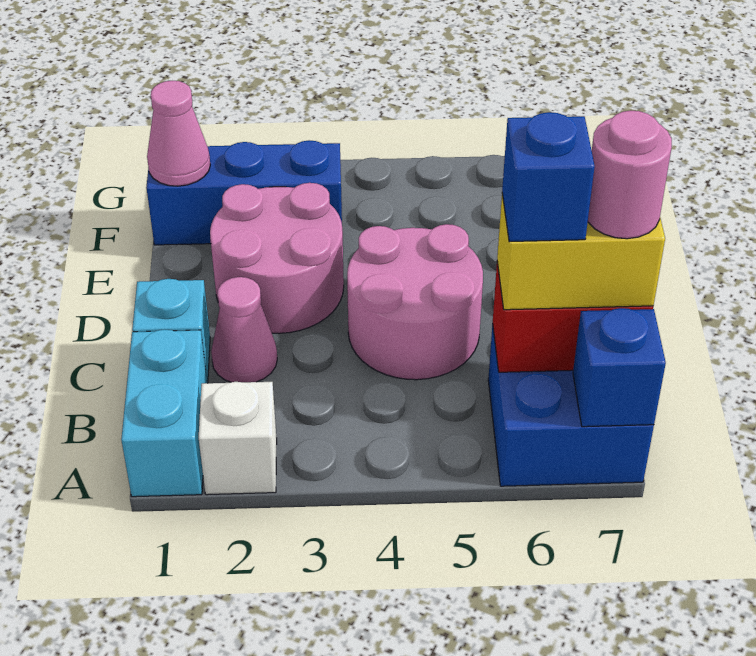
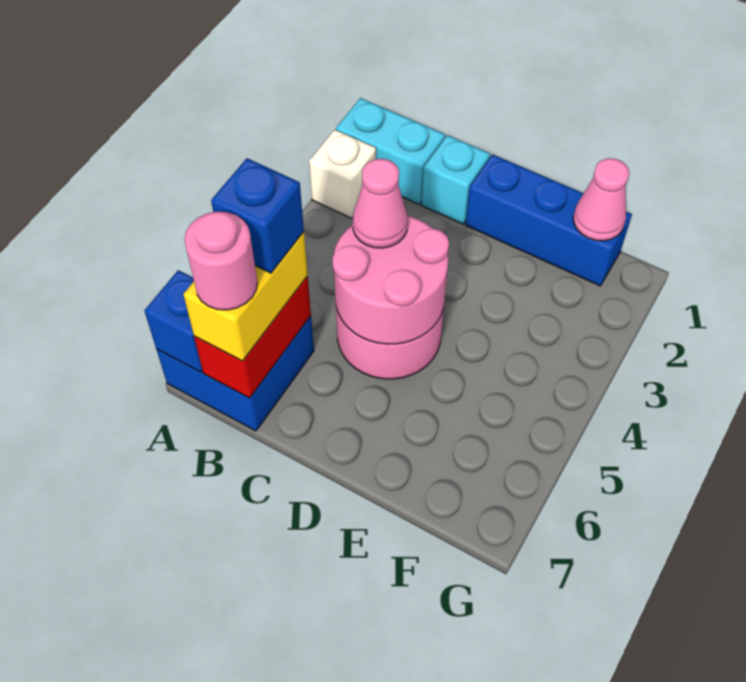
pink cone C2 level 1 -> pink cone C4 level 3
pink round brick D2:E3 level 1 -> pink round brick C4:D5 level 2
blue brick F1:F3 level 1 -> blue brick D1:F1 level 1

